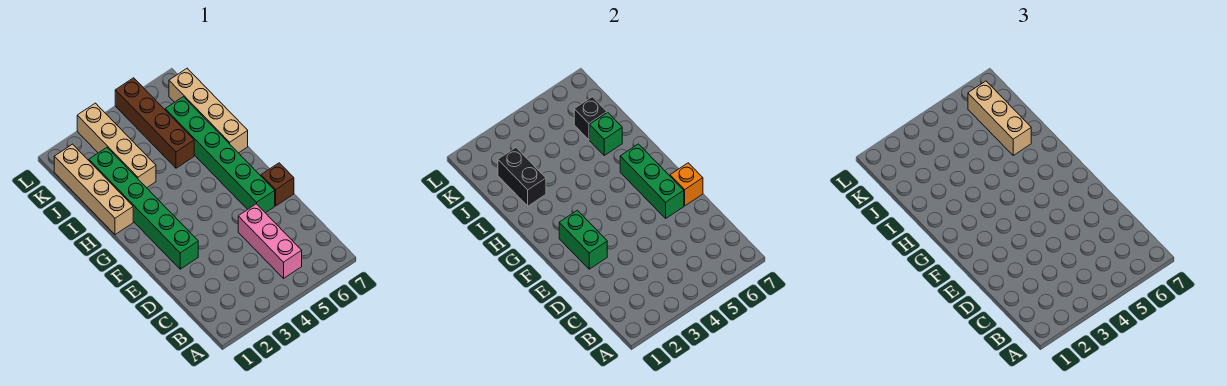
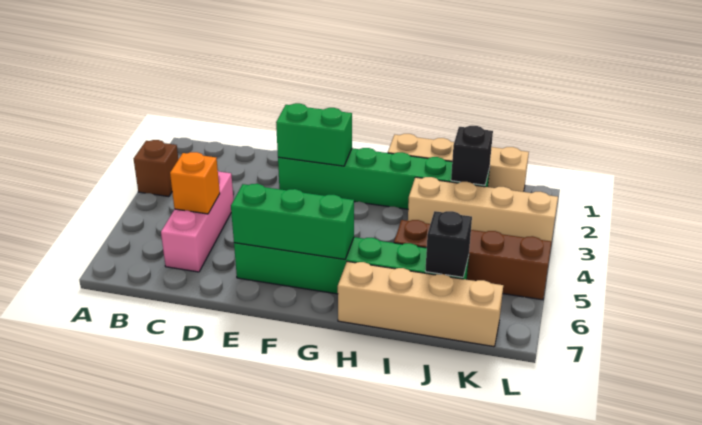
pink brick B5:D5 level 1 -> pink brick C4:C6 level 1
brown brick E7 level 1 -> brown brick A3 level 1
orange brick E7 level 2 -> orange brick C5 level 2
black brick I2:J2 level 2 -> black brick J2 level 2
green brick I6 level 2 -> none
tan brick I6:K6 level 3 -> none

